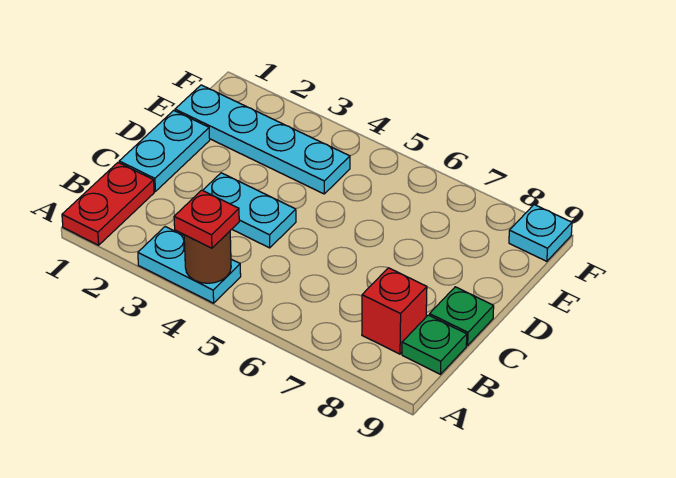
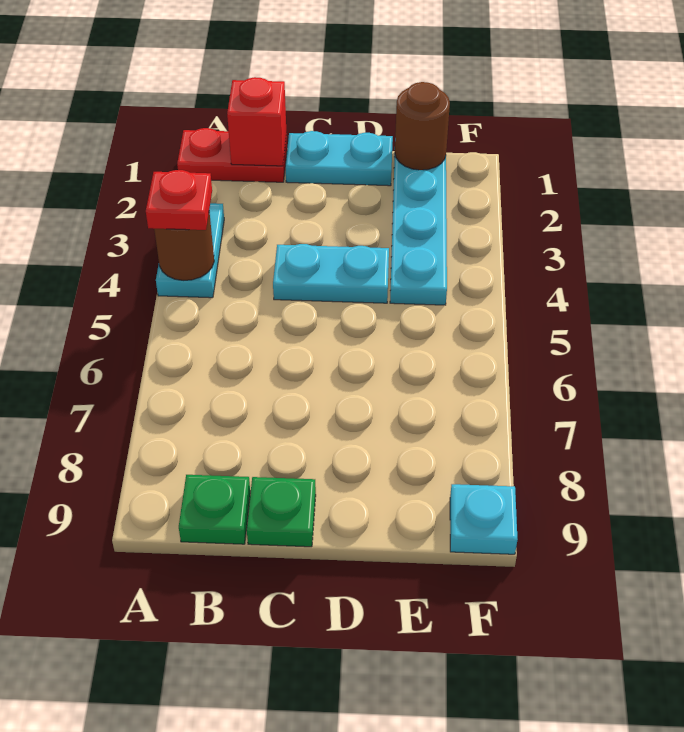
red brick B8 level 1 -> red brick B1 level 2
cyan plate C3:C4 level 1 -> cyan plate C4:D4 level 1
none -> brown round brick E1 level 2

